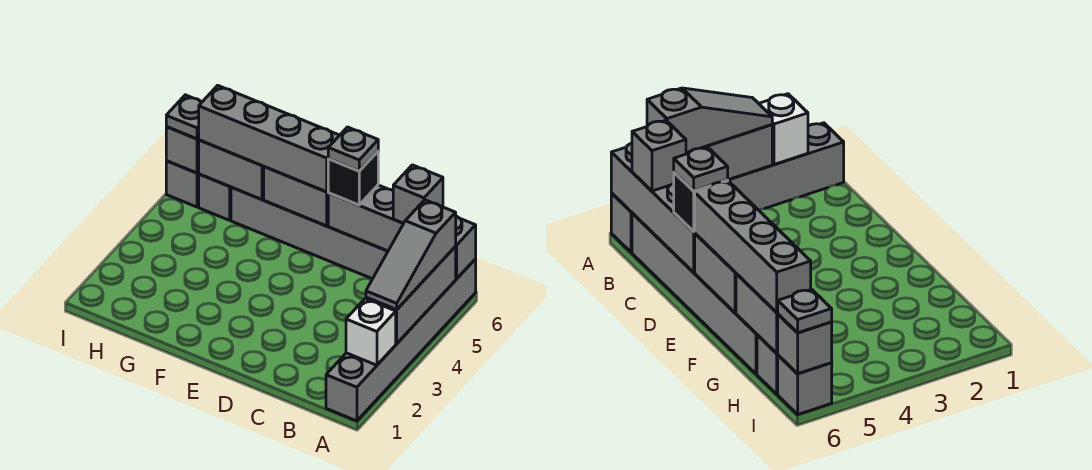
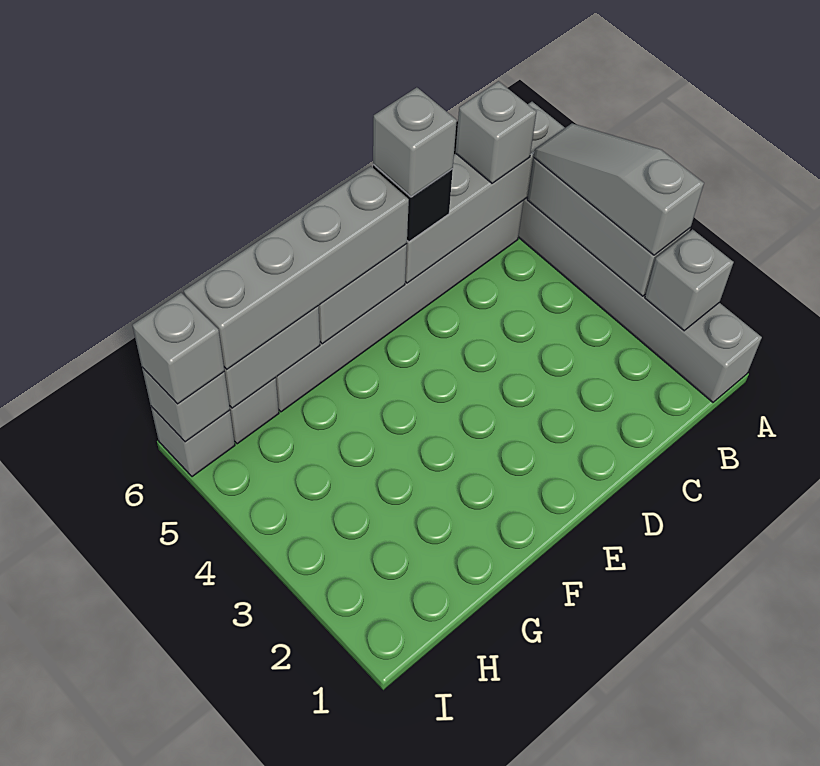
white brick A2 level 2 -> grey brick A2 level 2
grey slope A3:A5 level 3 top 5 -> grey slope A3:A5 level 3 top 3
grey plate D6 level 4 -> grey brick D6 level 4
grey plate I6 level 3 -> grey brick I6 level 3

